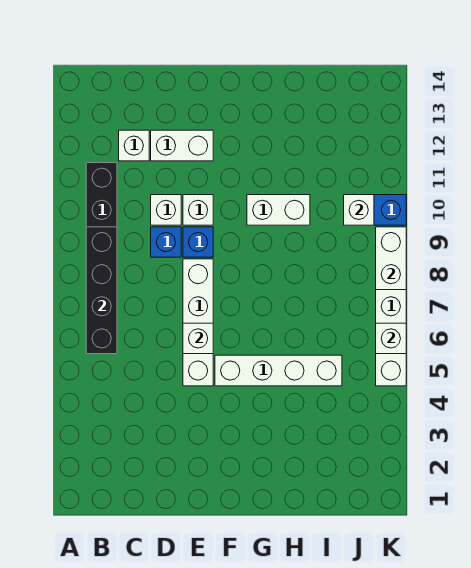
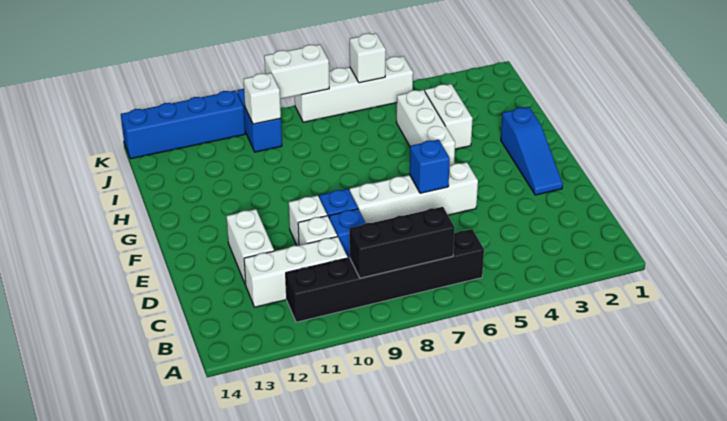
black brick B6:B9 level 2 -> black brick B7:B9 level 2
white brick C12 level 1 -> white brick C10:C12 level 1
none -> blue slope E2:G2 level 1 top G
white brick E6 level 2 -> blue brick E6 level 2
white brick F5:I5 level 1 -> white brick G5:I5 level 1
white brick G10:H10 level 1 -> white brick H4:I4 level 1
none -> blue brick K11:K14 level 1

